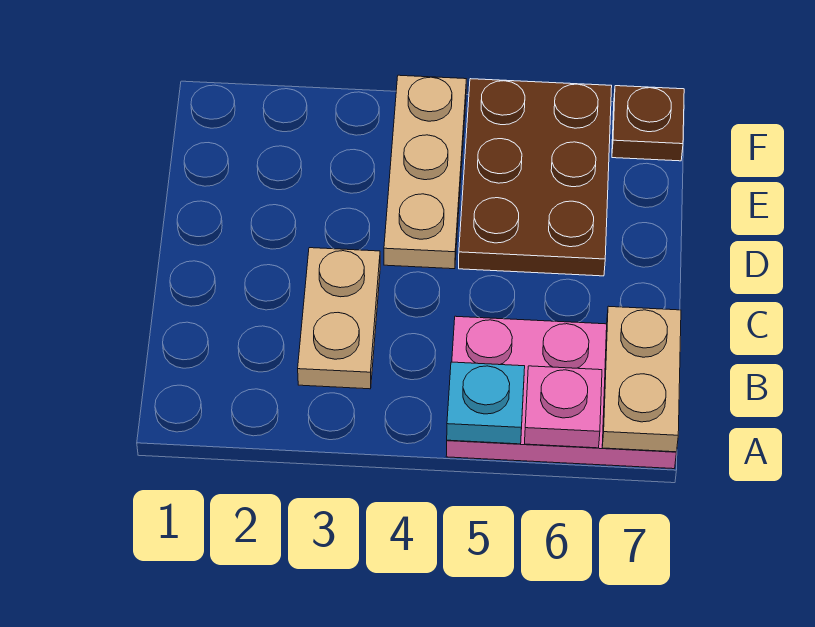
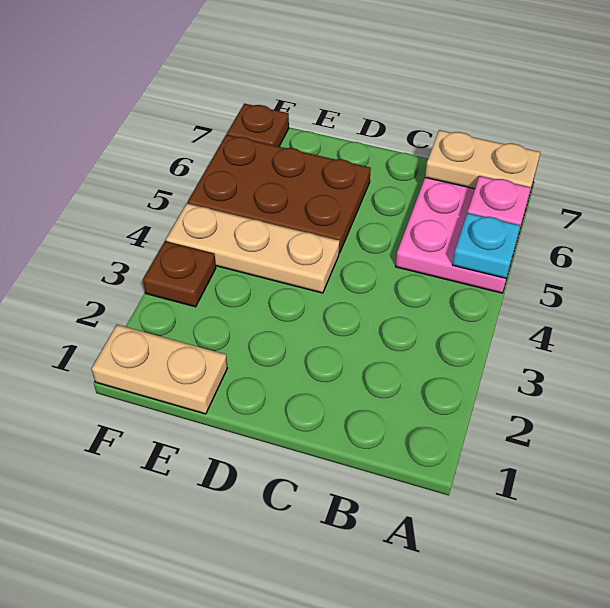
tan plate B3:C3 level 1 -> tan plate E1:F1 level 1
none -> brown plate F3 level 1

